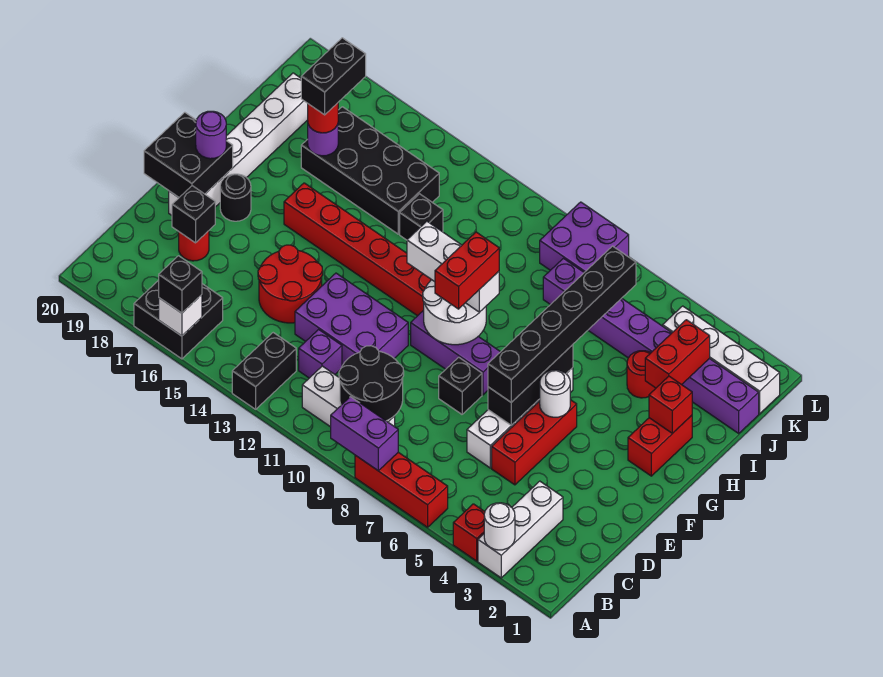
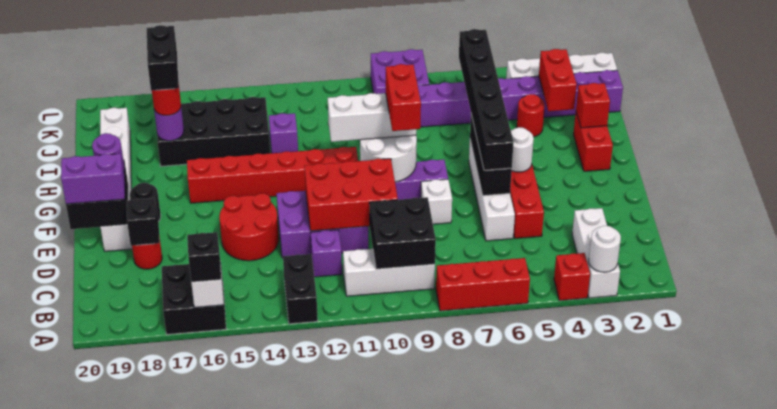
purple brick A8:A9 level 2 -> purple brick E19:E20 level 3
black round brick B9:C10 level 2 -> black brick B9:C10 level 2
none -> red brick D10:E12 level 2
black brick E8 level 1 -> white brick E8 level 1
black brick I13 level 1 -> purple brick I13 level 1

